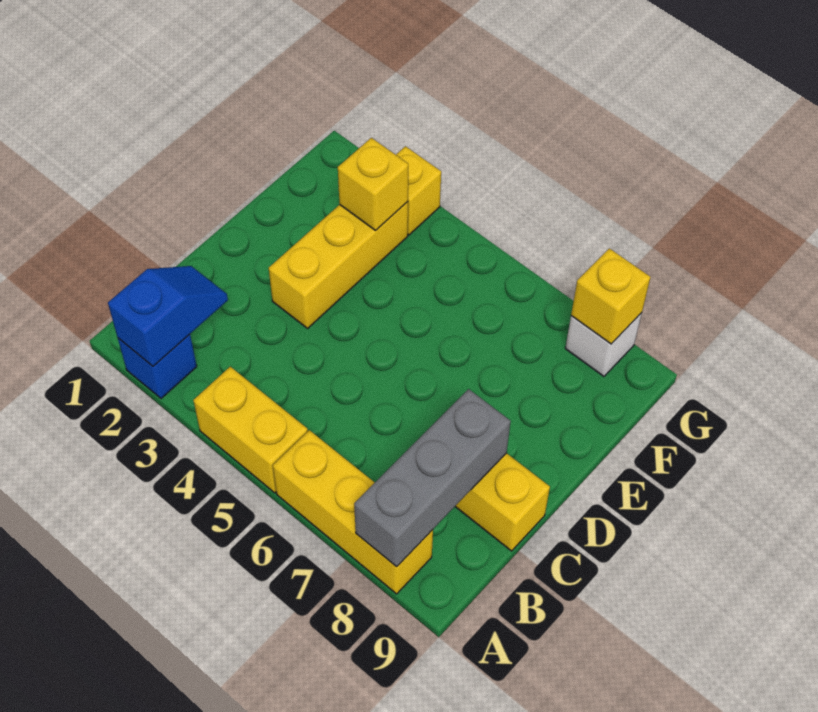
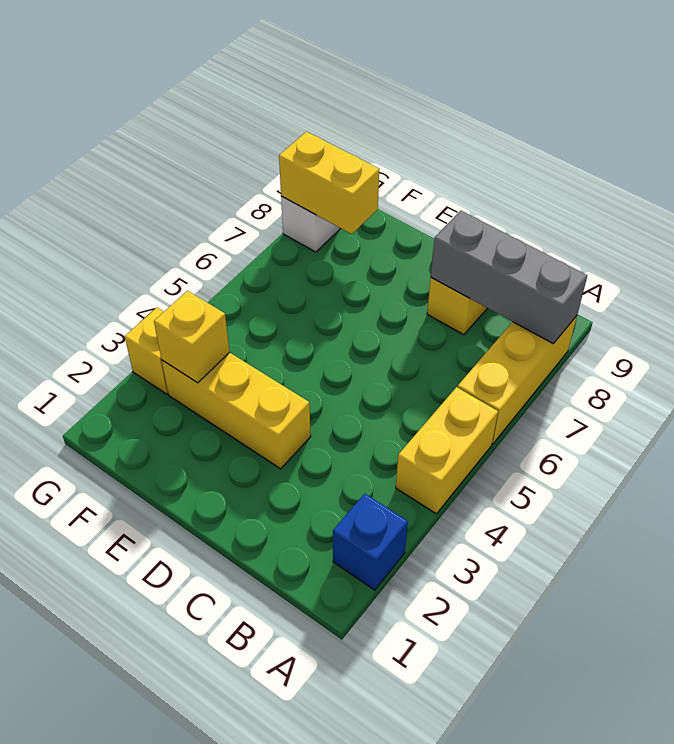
blue slope A2:B2 level 2 top A -> none
yellow brick G8 level 2 -> yellow brick F8:G8 level 2

